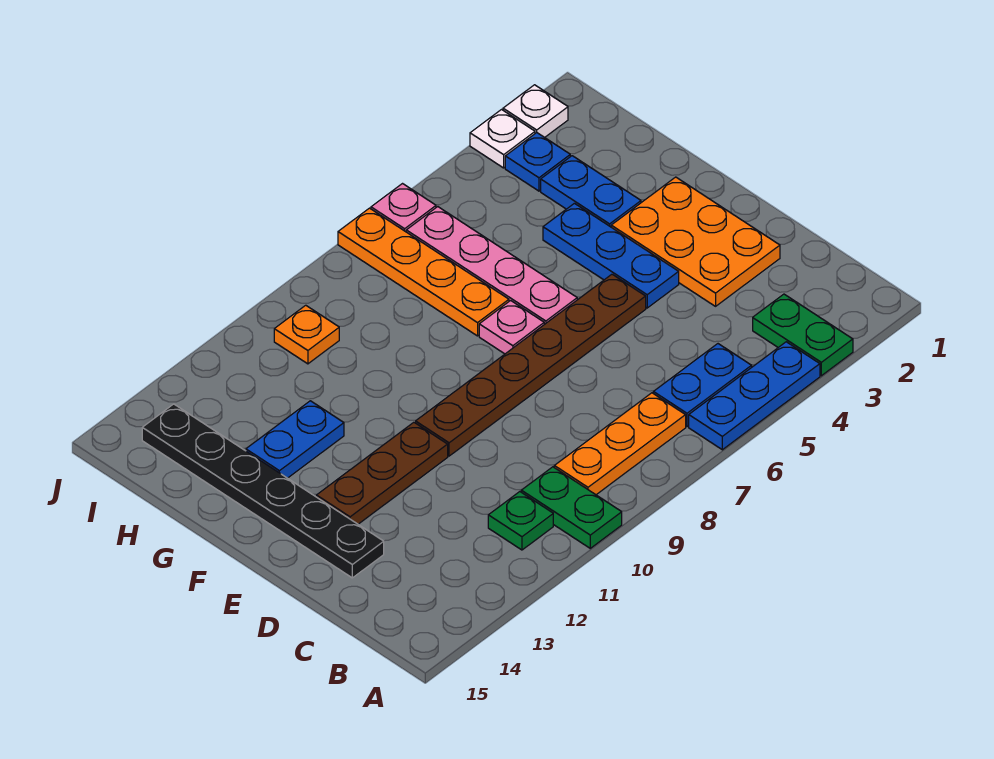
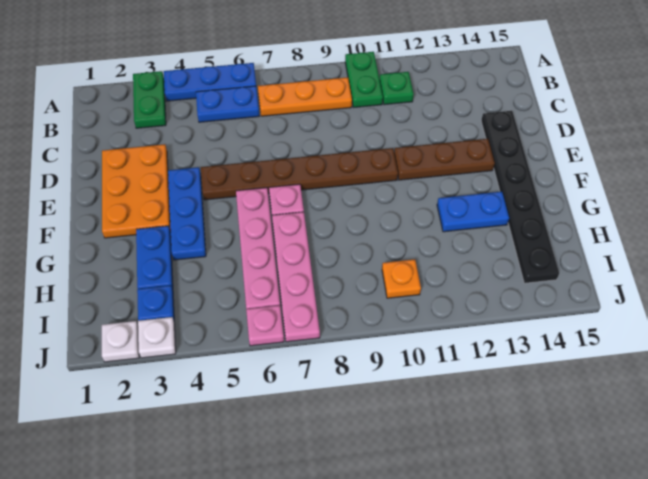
orange plate G7:J7 level 1 -> pink plate G7:J7 level 1

